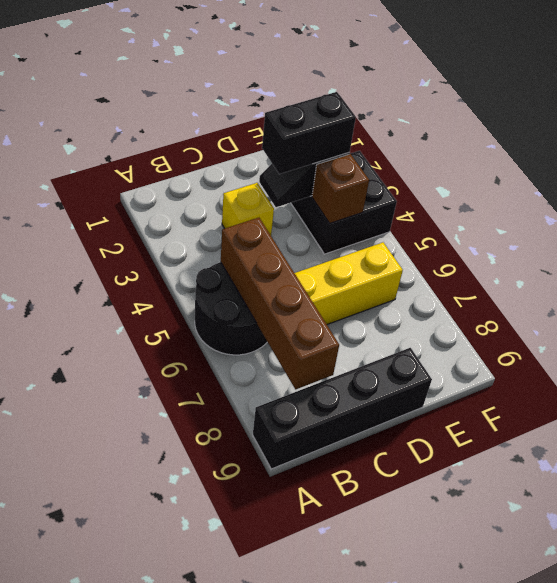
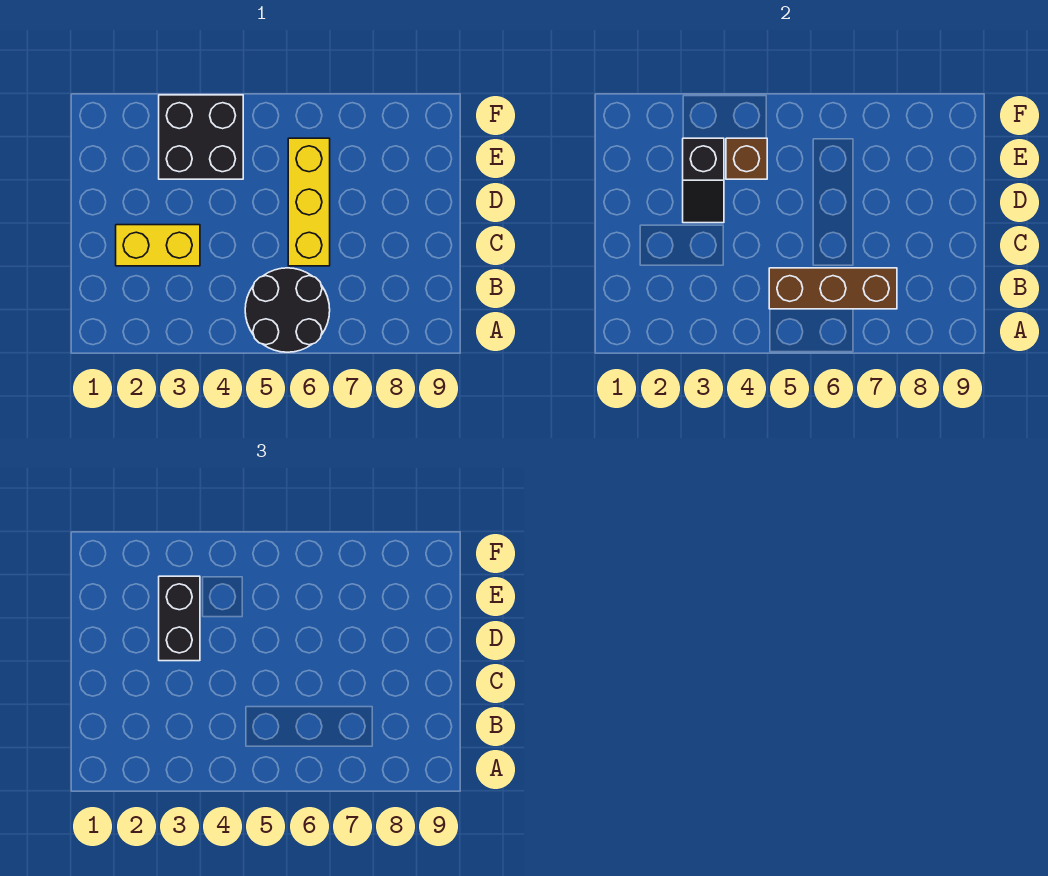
black brick A9:D9 level 1 -> none
brown brick B5:B8 level 2 -> brown brick B5:B7 level 2
yellow brick C3 level 1 -> yellow brick C2:C3 level 1

